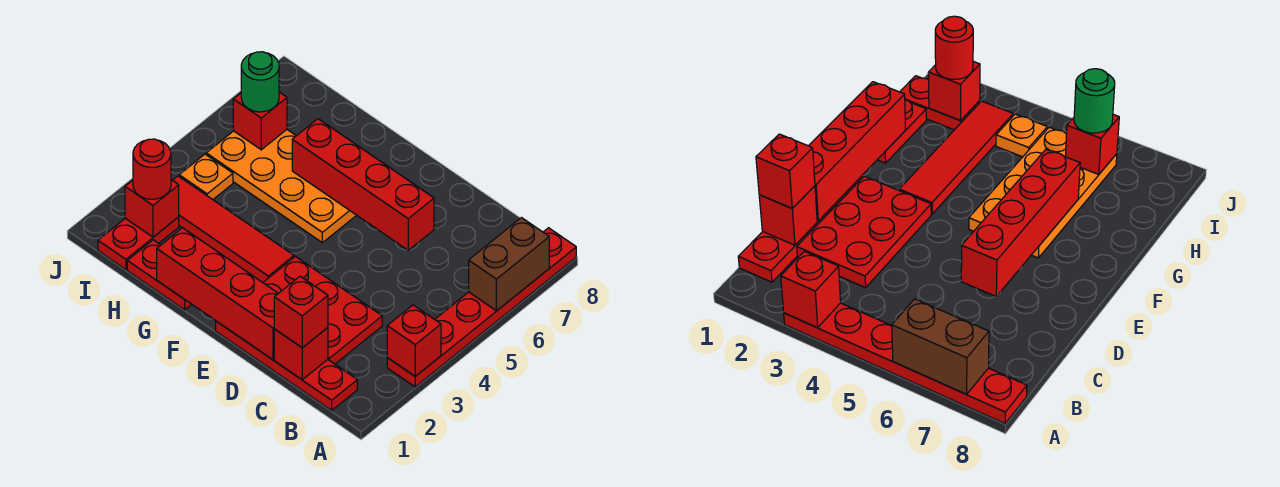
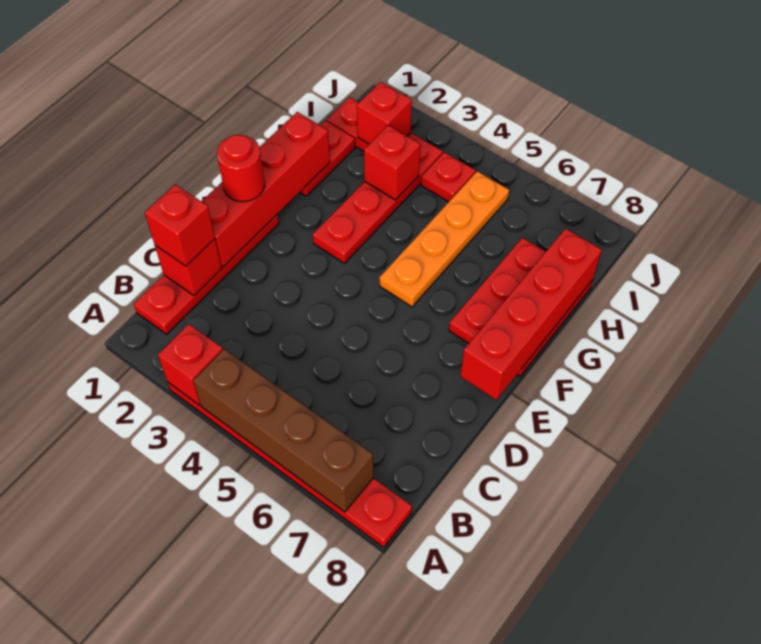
brown brick A6:A7 level 2 -> brown brick A4:A7 level 2
red plate C2:E3 level 1 -> red plate F7:H8 level 1
red brick D6:G6 level 2 -> red brick E8:H8 level 2
red tile F3:I3 level 1 -> red plate F3:I3 level 1
orange plate F5:I6 level 1 -> orange plate F5:I5 level 1
red round brick I2 level 3 -> red round brick E1 level 3
orange plate I4 level 1 -> red plate I4 level 1
red brick I6 level 2 -> red brick H3 level 2
green round brick I6 level 3 -> none

